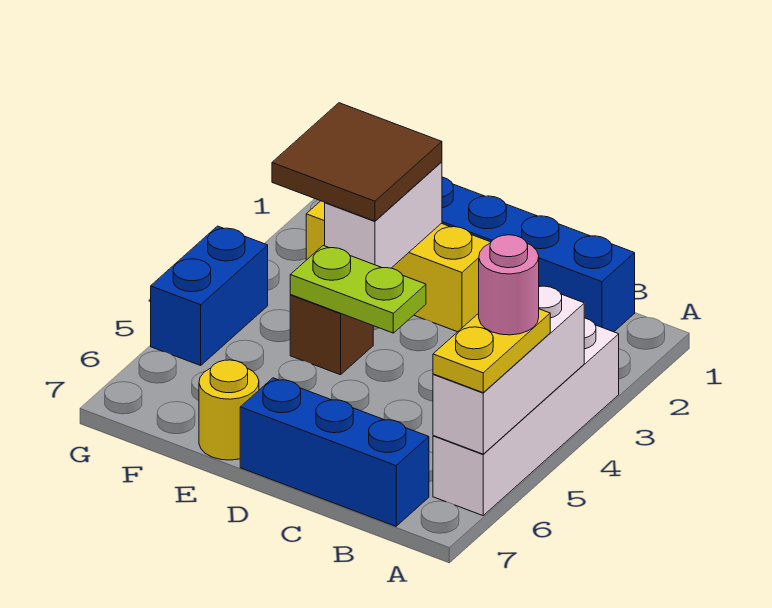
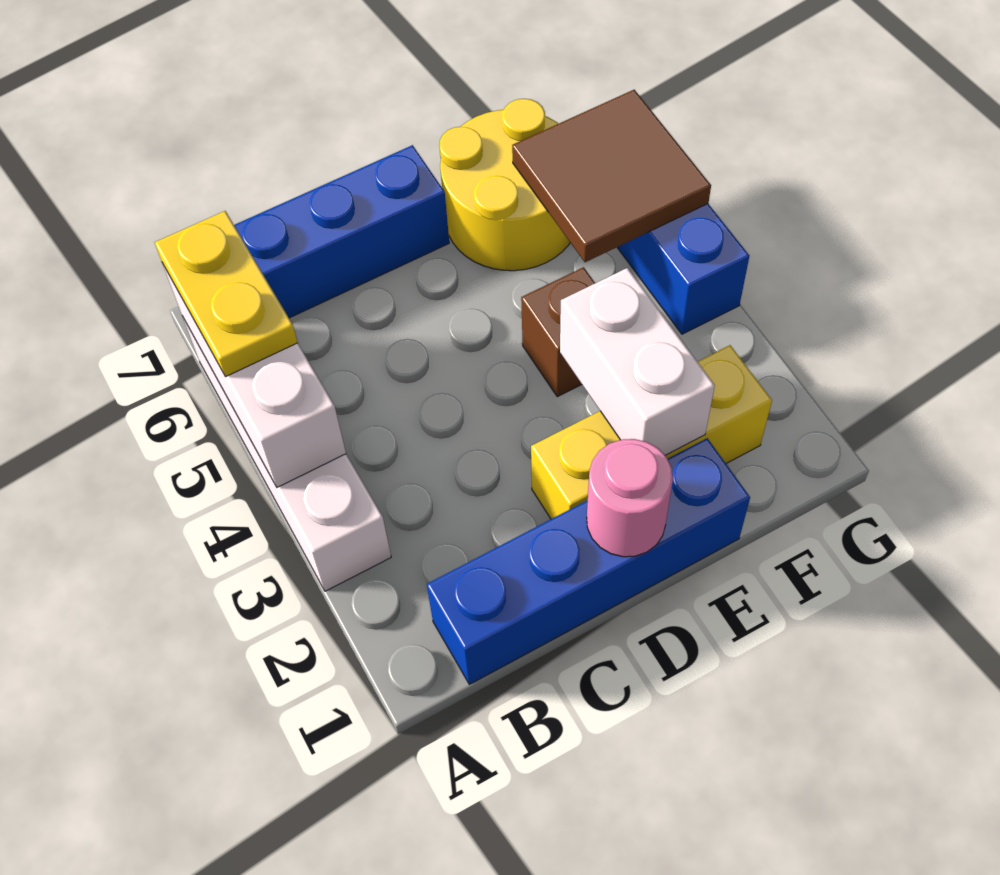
pink round brick A5 level 4 -> pink round brick D1 level 2
lime plate D4:E4 level 2 -> none
brown tile E2:F3 level 3 -> brown tile F5:G6 level 2
yellow round brick E7 level 1 -> yellow round brick E6:F7 level 1

